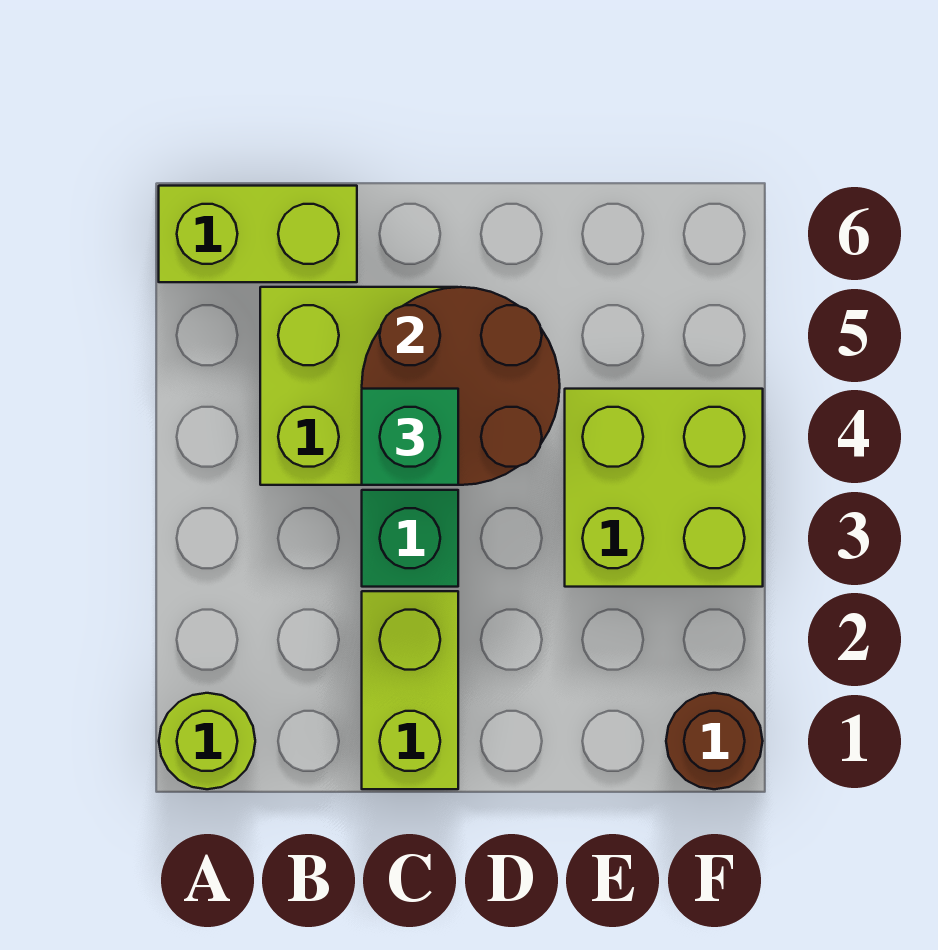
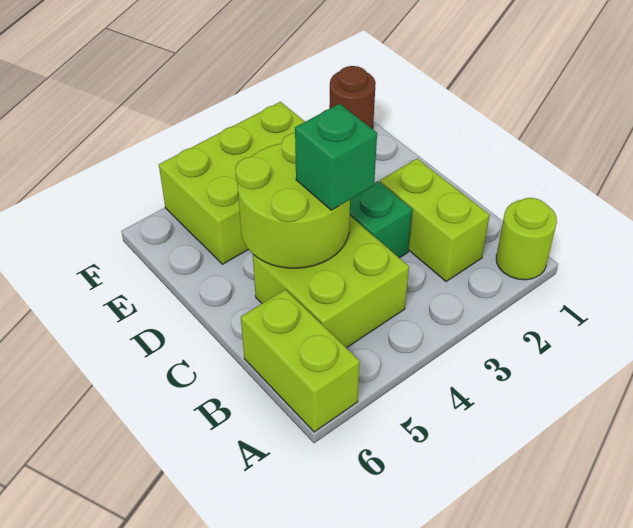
lime brick C1:C2 level 1 -> lime brick B2:C2 level 1
brown round brick C4:D5 level 2 -> lime round brick C4:D5 level 2
lime brick E3:F4 level 1 -> lime brick E3:F5 level 1

